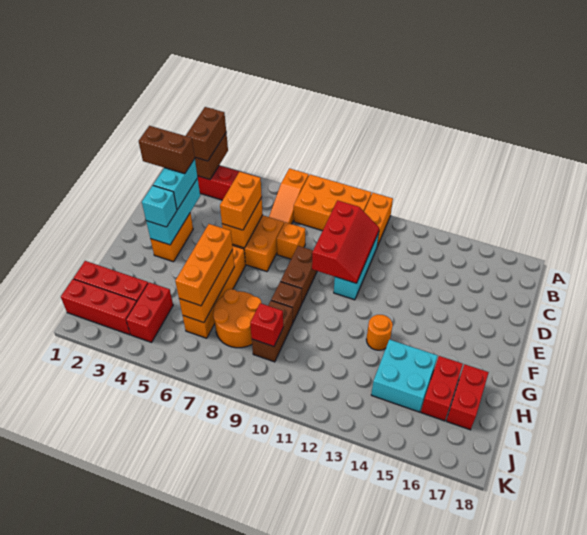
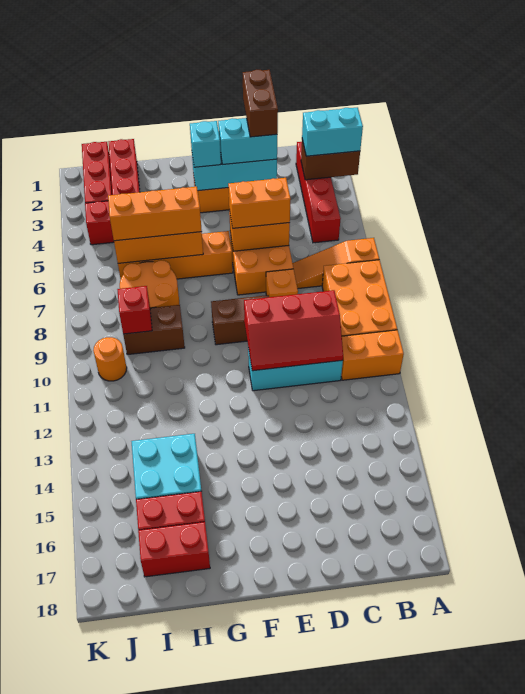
brown brick A3:B3 level 3 -> cyan brick A3:B3 level 3
brown brick G9 level 1 -> none
orange round brick G13 level 1 -> orange round brick J10 level 1

